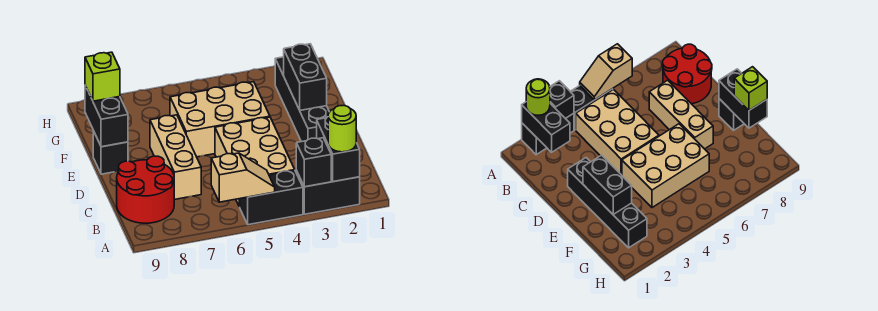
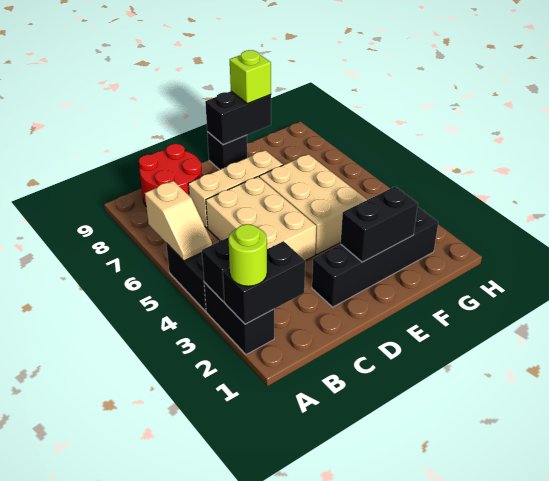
tan brick B4:D5 level 1 -> tan brick C4:D6 level 1

